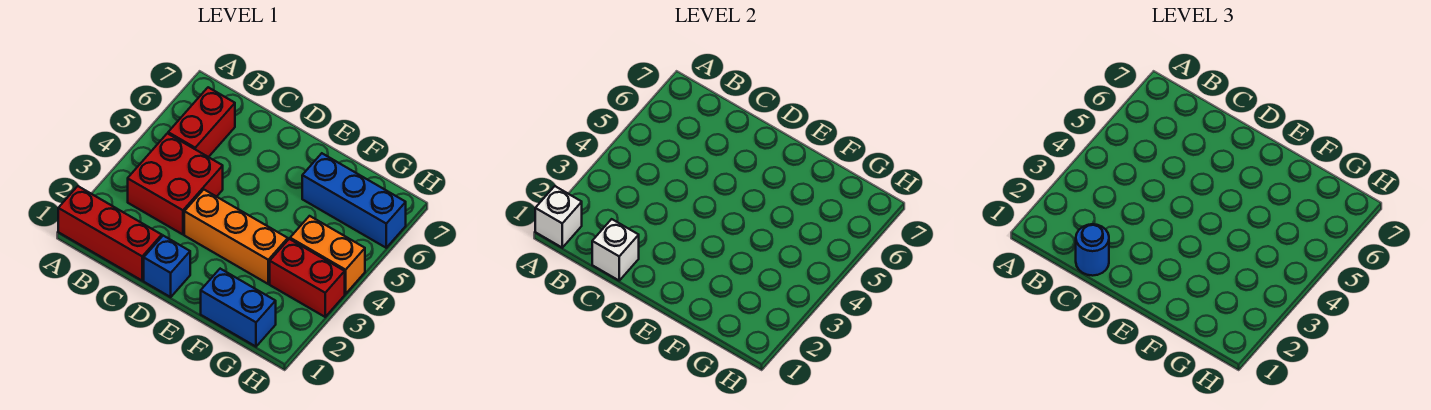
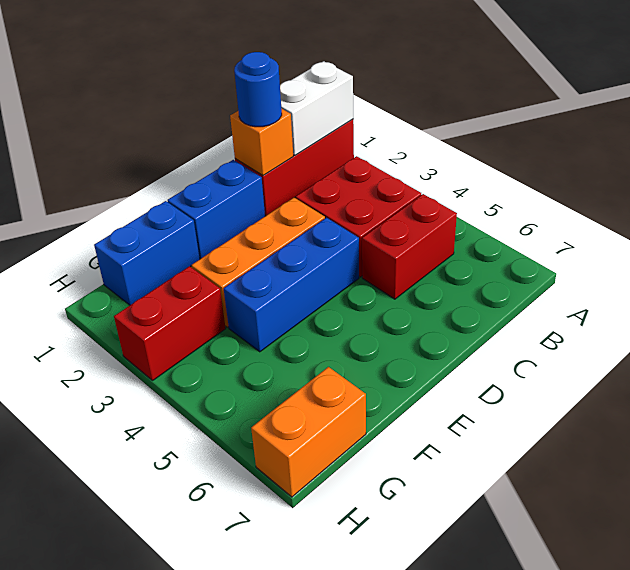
white brick A1 level 2 -> white brick A1:B1 level 2
red brick B5:B6 level 1 -> red brick B5:C5 level 1
white brick C1 level 2 -> orange brick C1 level 2
blue brick D1 level 1 -> blue brick D1:E1 level 1
blue brick F6:H6 level 1 -> blue brick D4:F4 level 1
orange brick G4:H4 level 1 -> orange brick G7:H7 level 1

